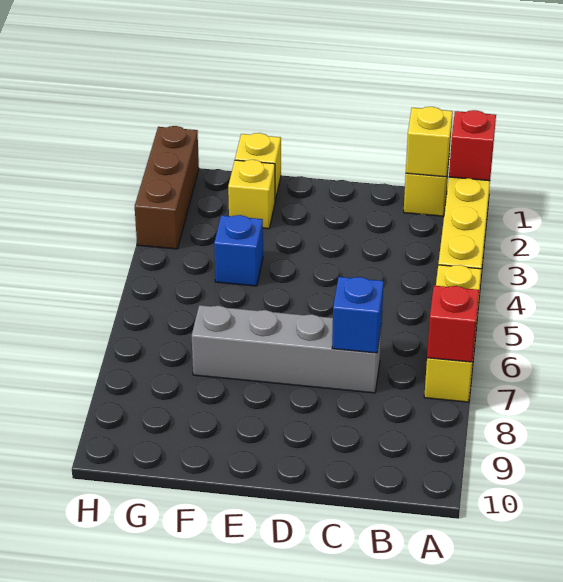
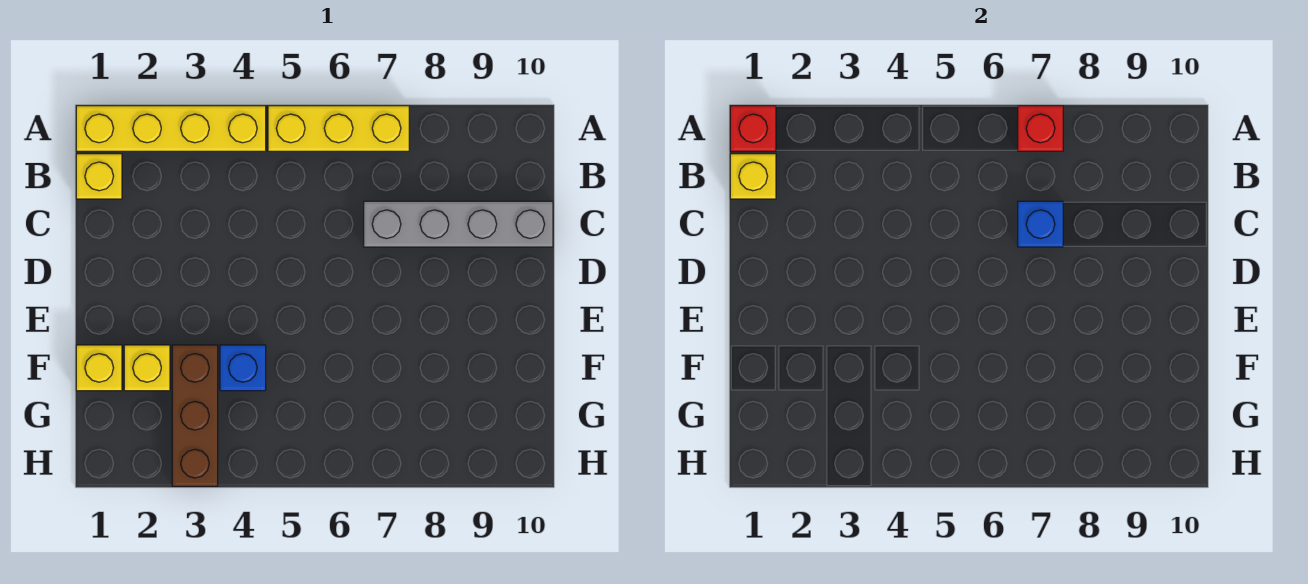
grey brick C7:F7 level 1 -> grey brick C7:C10 level 1
brown brick H1:H3 level 1 -> brown brick F3:H3 level 1

